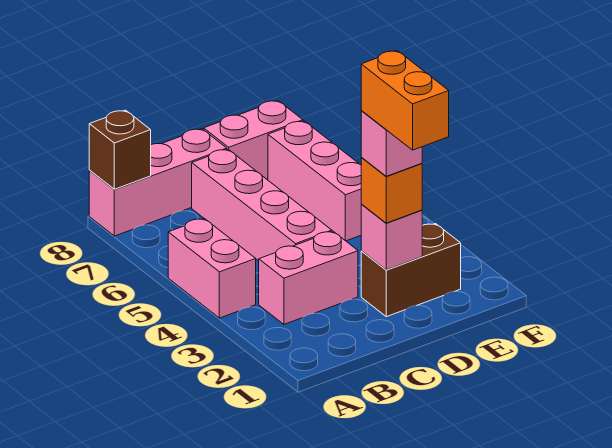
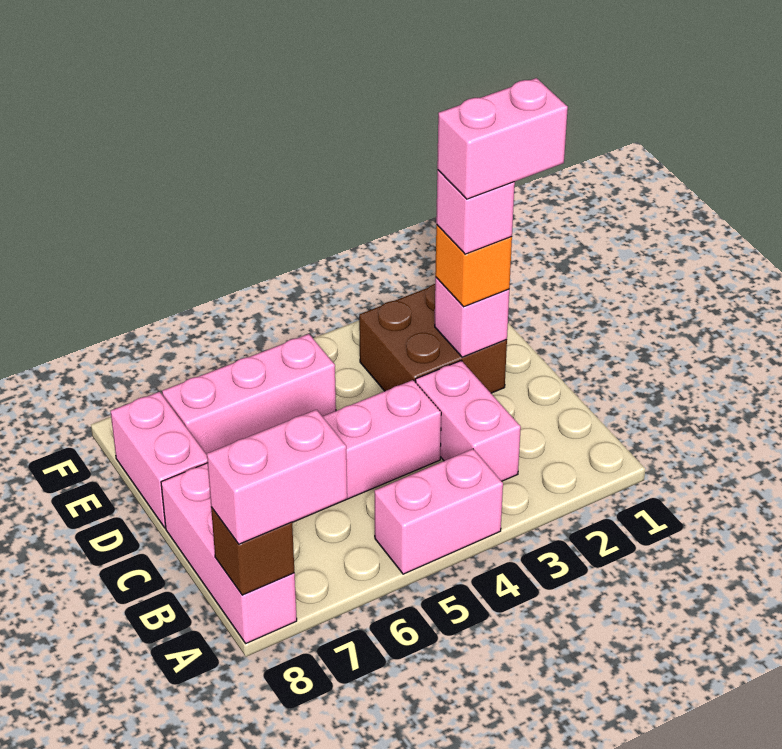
none -> pink brick A7:A8 level 3
orange brick D1:D2 level 5 -> pink brick D1:D2 level 5
brown brick D2:E2 level 1 -> brown brick D2:E3 level 1

